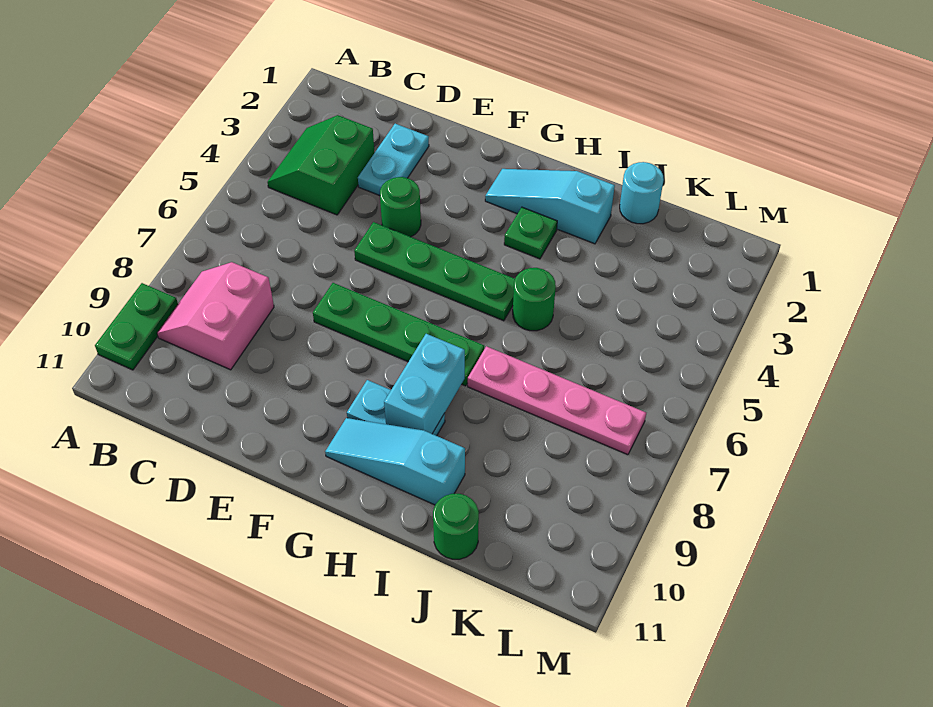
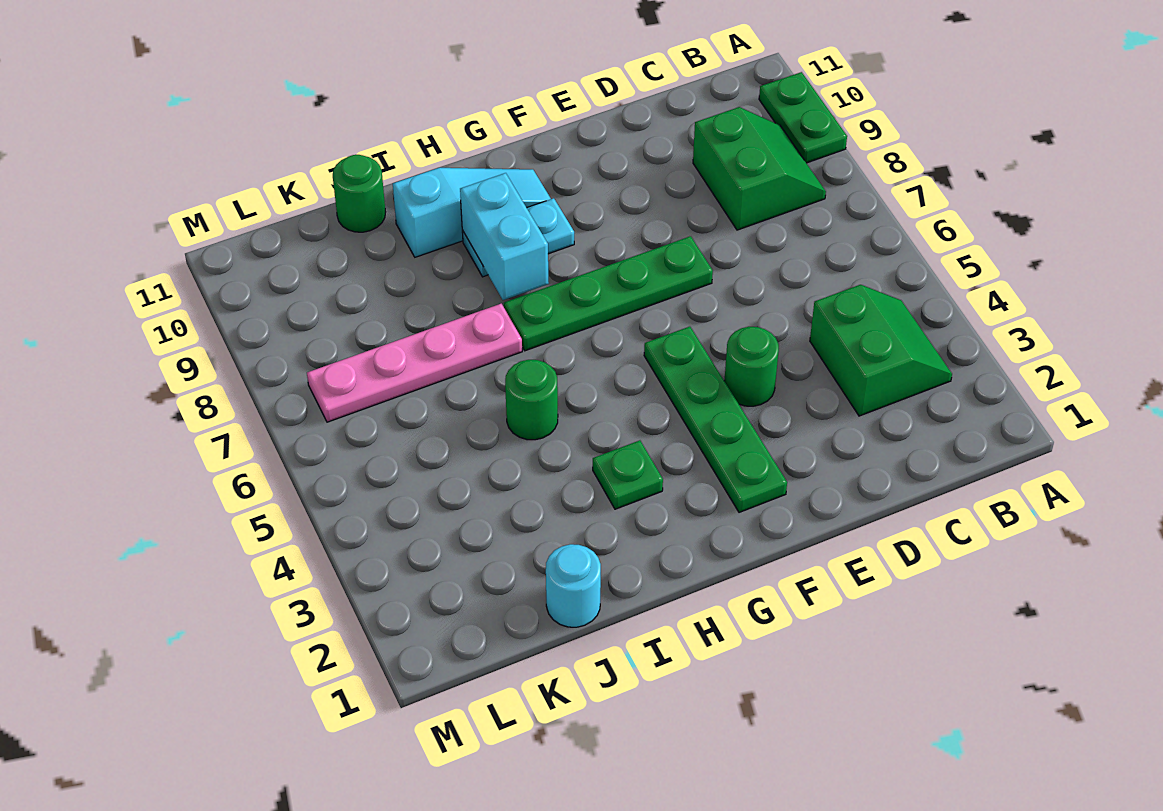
pink slope B8:C9 level 1 top C -> green slope B8:C9 level 1 top C
cyan plate D2:D3 level 1 -> none
green plate E5:H5 level 1 -> green plate F2:F5 level 1
cyan slope G2:I2 level 1 top I -> none

